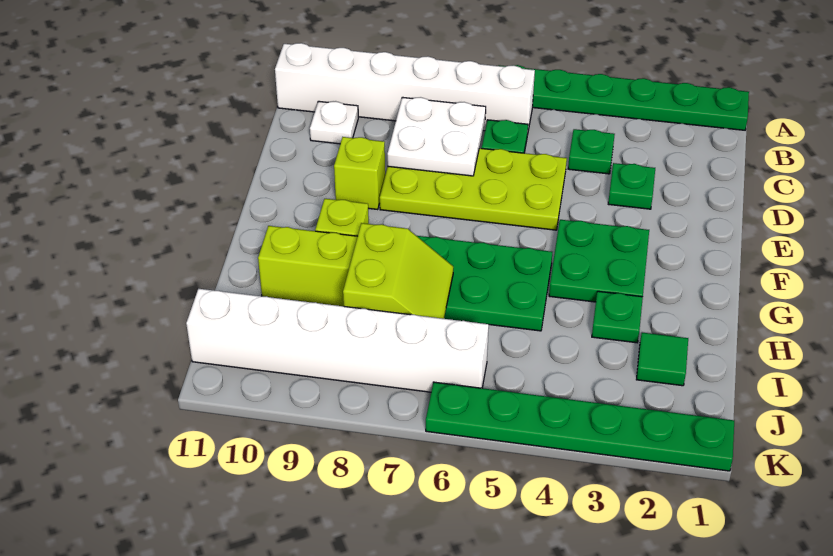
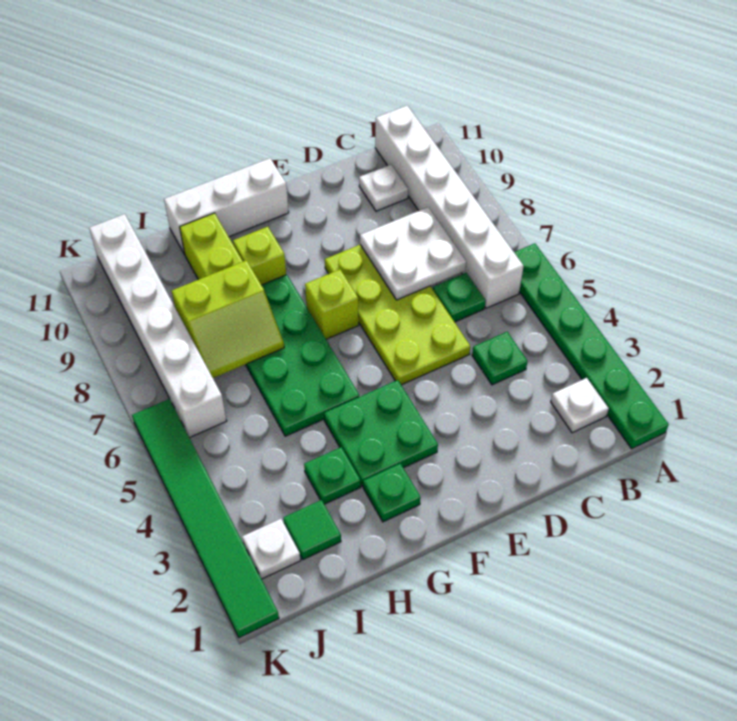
none -> white plate B2 level 1
green plate D3 level 1 -> green plate G2 level 1
lime brick E9 level 1 -> lime brick F7 level 1
none -> white brick F11:H11 level 1
none -> white plate J2 level 1
green plate K1:K6 level 1 -> green tile K1:K6 level 1

